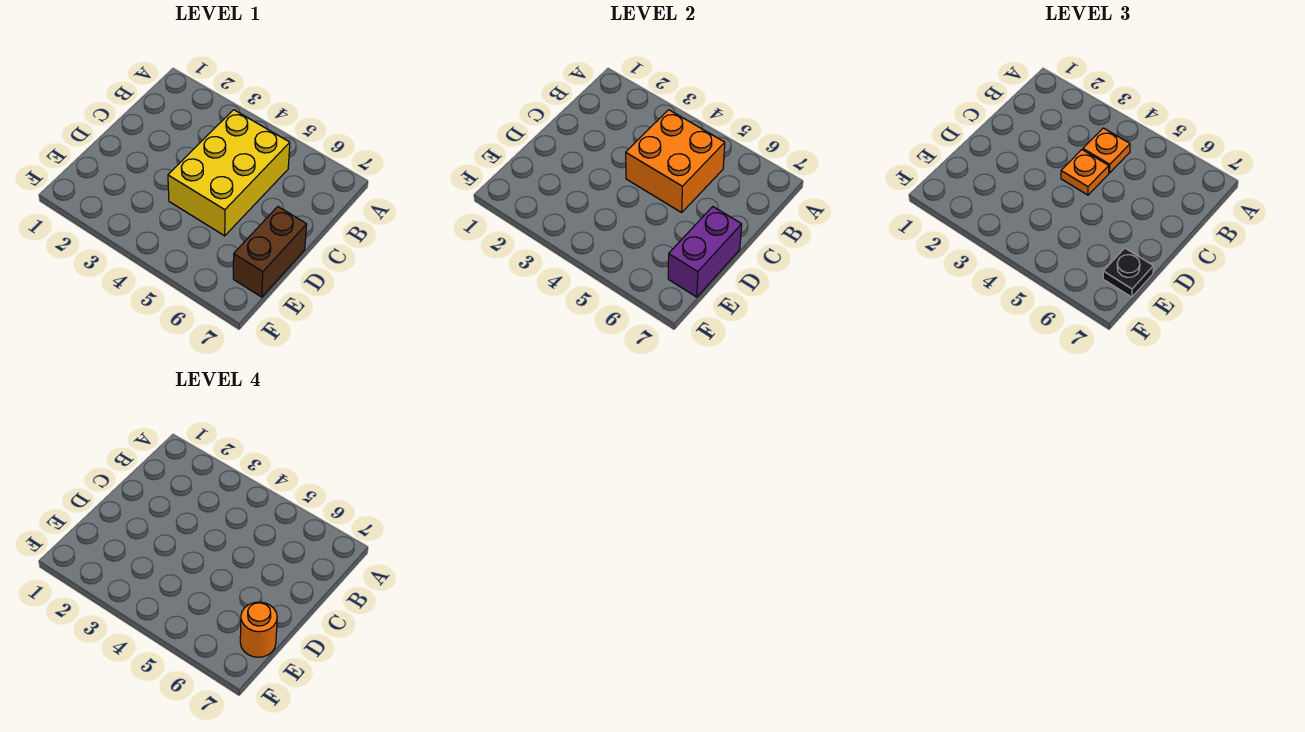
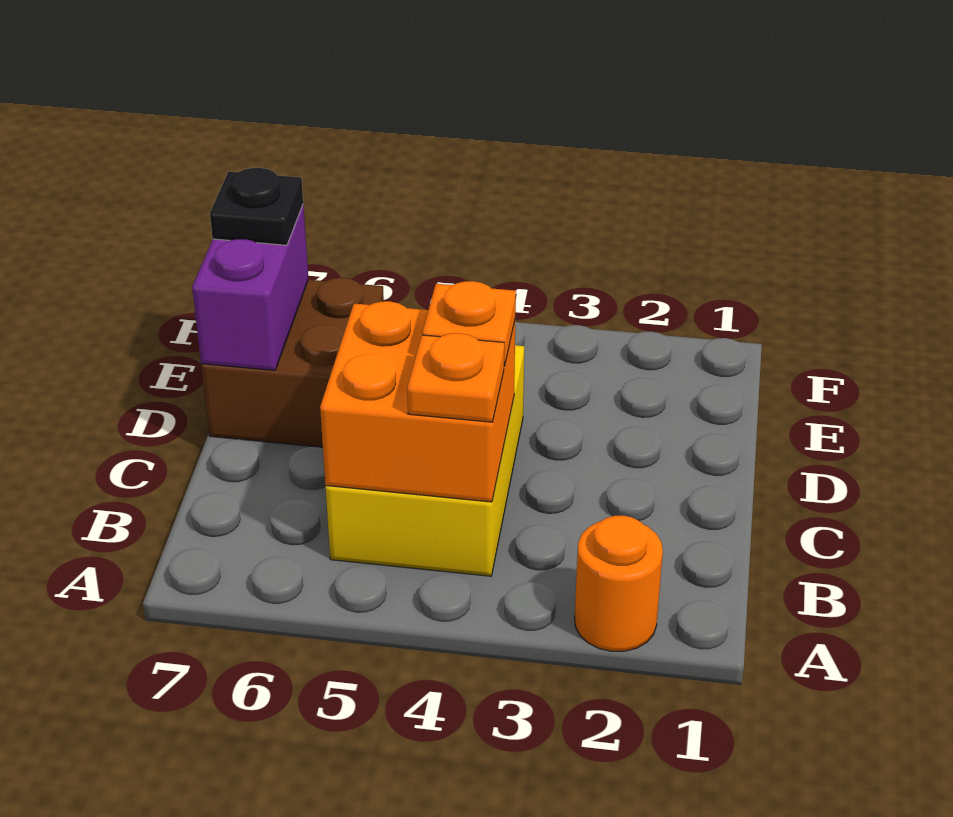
brown brick D7:E7 level 1 -> brown brick D6:E7 level 1
orange round brick E7 level 4 -> orange round brick A2 level 1

